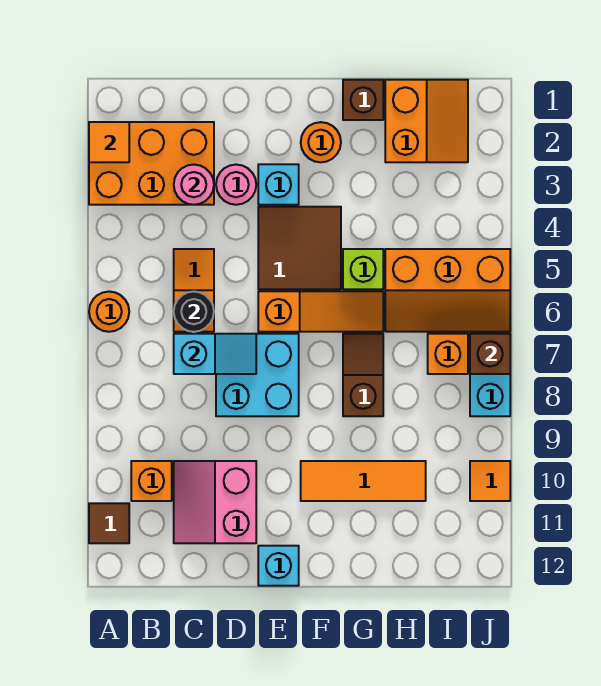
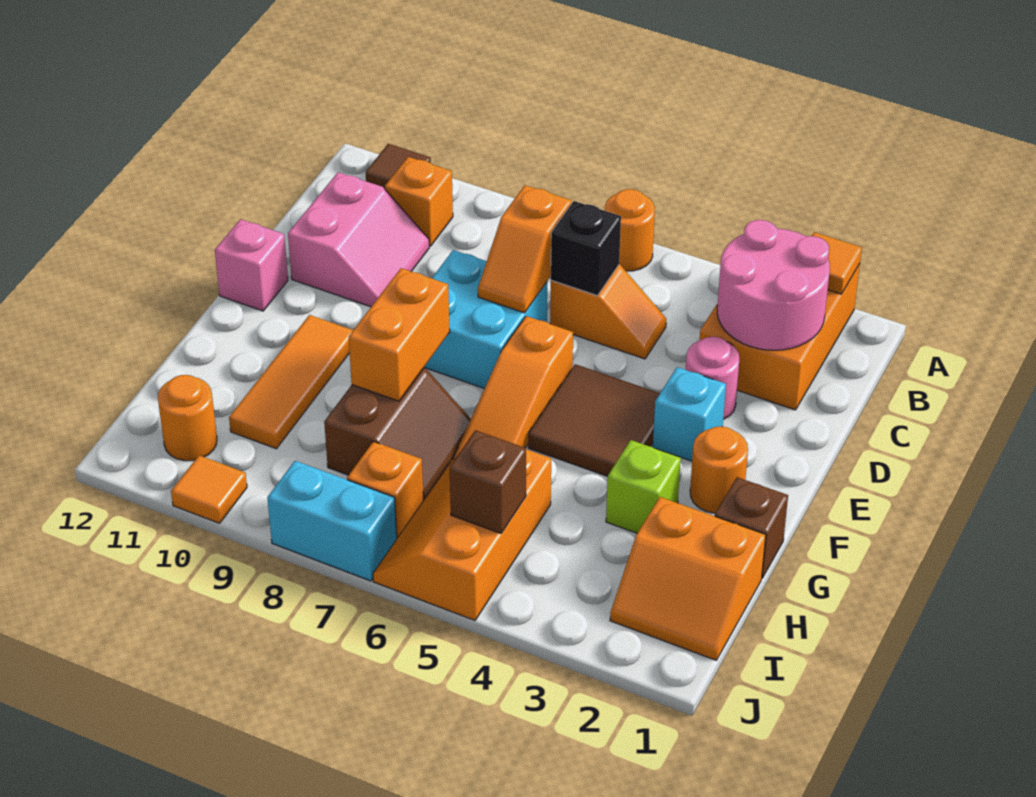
pink round brick C3 level 2 -> pink round brick B2:C3 level 2
black round brick C6 level 2 -> black brick C6 level 2
cyan slope C7:D7 level 2 top C -> orange slope C7:D7 level 2 top C
pink slope C10:D11 level 1 top D -> pink slope C10:D11 level 1 top 11
cyan brick E12 level 1 -> pink brick E12 level 1
none -> orange brick F8:G8 level 2
lime brick G5 level 1 -> lime brick G3 level 1
brown slope G7:G8 level 1 top 8 -> brown slope G7:H8 level 1 top 8
none -> orange round brick I11 level 1
brown brick J7 level 2 -> brown brick I5 level 2

